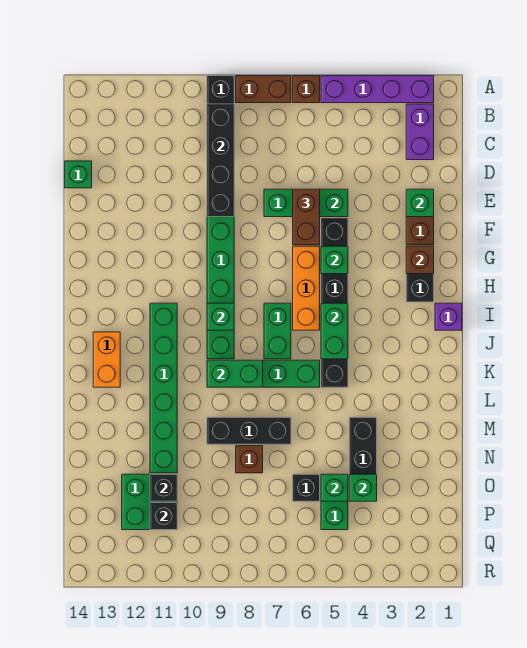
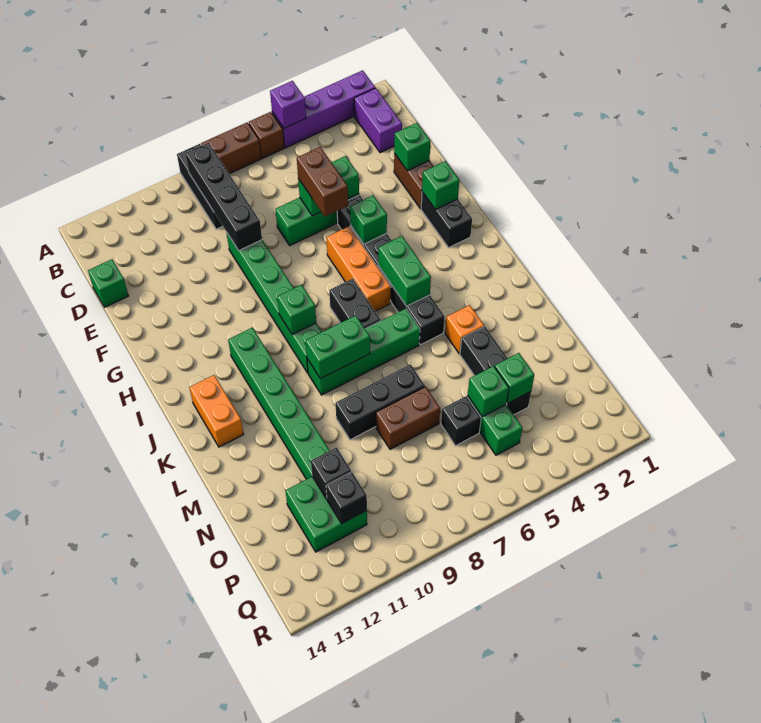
brown brick G2 level 2 -> green brick G2 level 2
purple brick I1 level 1 -> purple brick A5 level 2
green brick I7:J7 level 1 -> black brick I7:J7 level 1
none -> orange brick L4 level 1
brown brick N8 level 1 -> brown brick N7:N8 level 1

